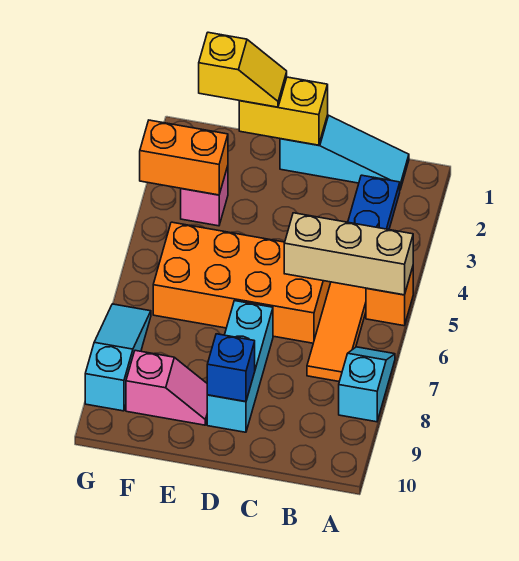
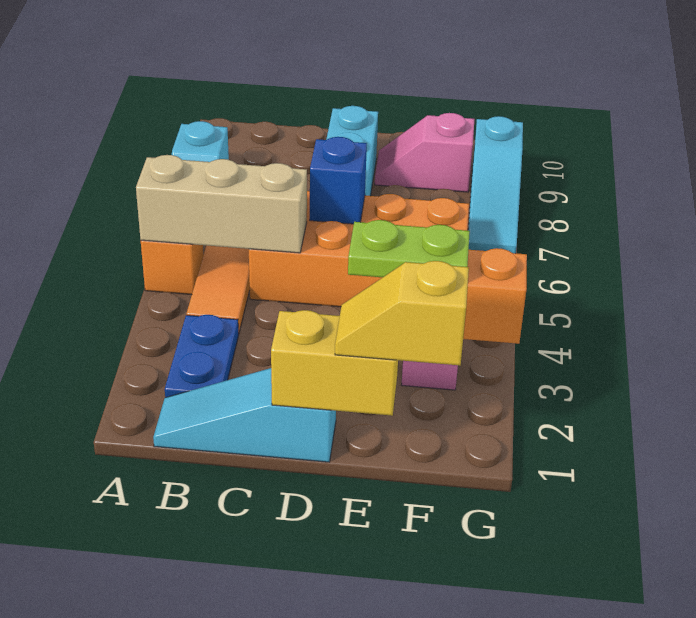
blue brick D9 level 2 -> blue brick D6 level 2
none -> lime plate E3:F3 level 3

